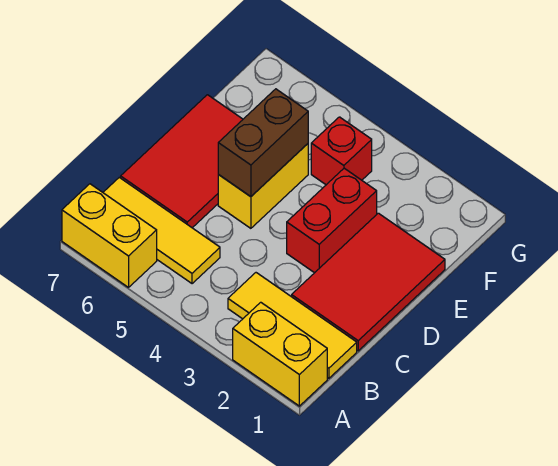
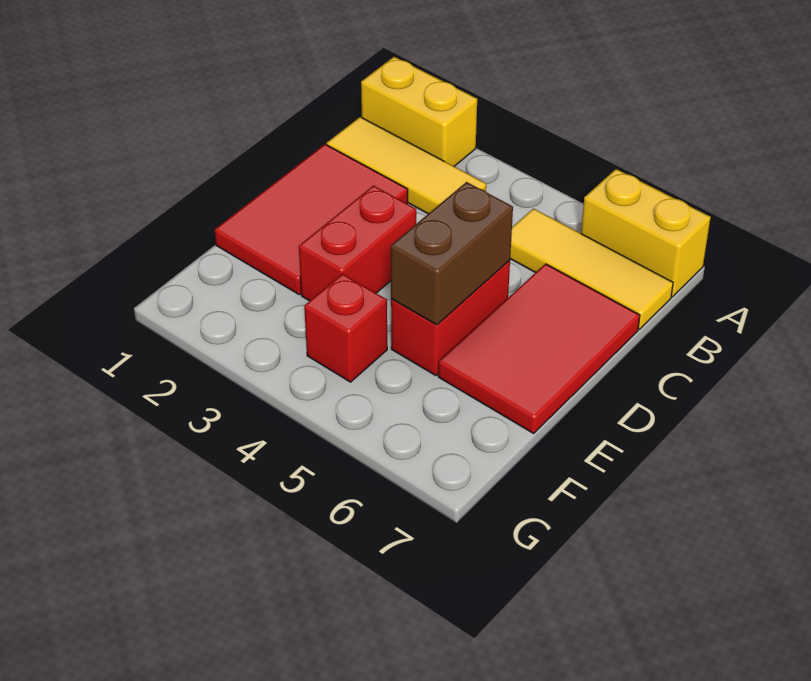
yellow brick D5:E5 level 1 -> red brick D5:E5 level 1

